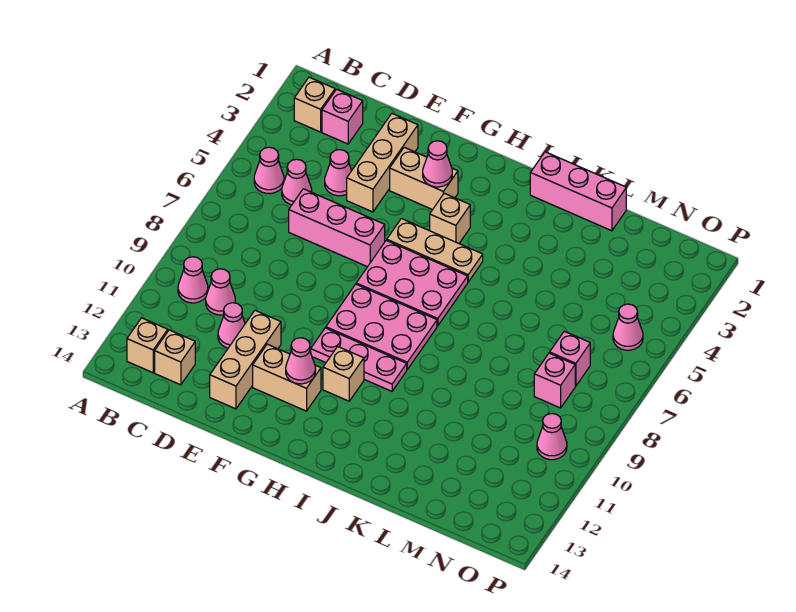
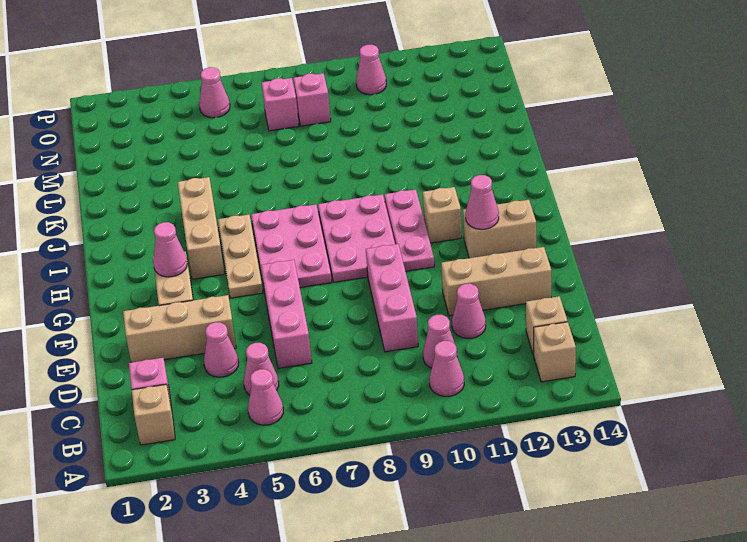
tan brick F12:G12 level 1 -> tan brick G12:G13 level 1
tan brick H4 level 1 -> tan brick H4:J4 level 1
pink brick J1:L1 level 1 -> pink brick D9:F9 level 1

